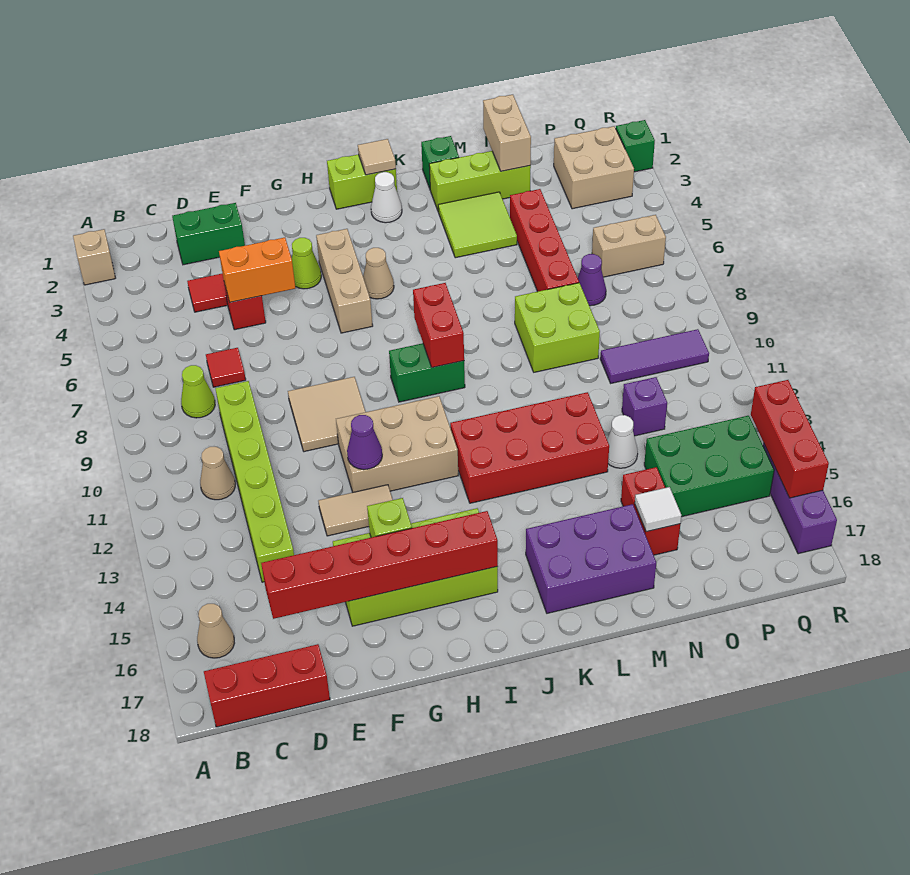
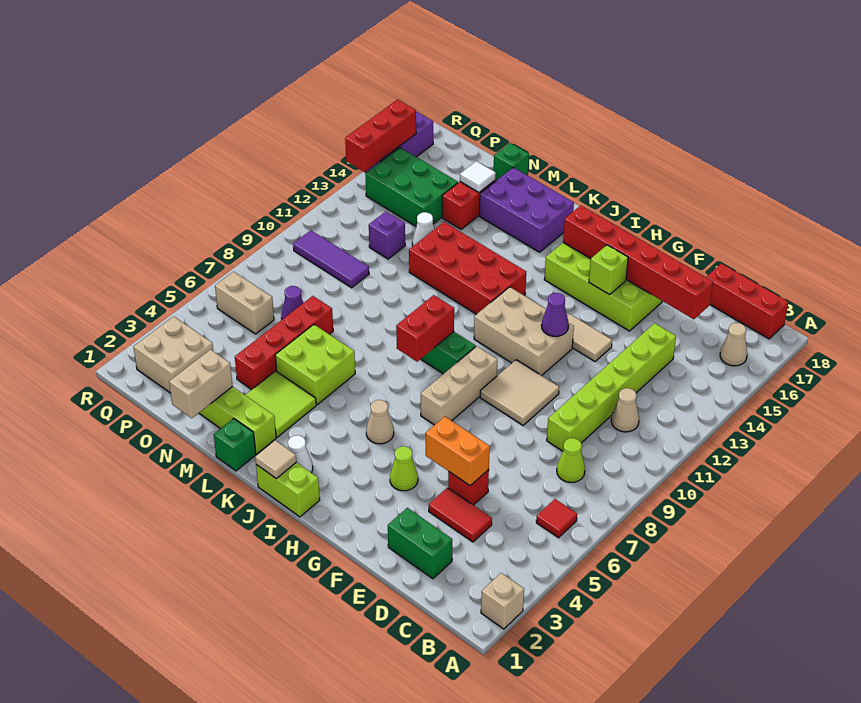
red tile D7 level 1 -> red tile B6 level 1
tan brick H4:H6 level 1 -> tan brick H7:H9 level 1
lime brick M8:N9 level 1 -> lime brick L5:M6 level 1
green brick R2 level 1 -> green brick N18 level 1

